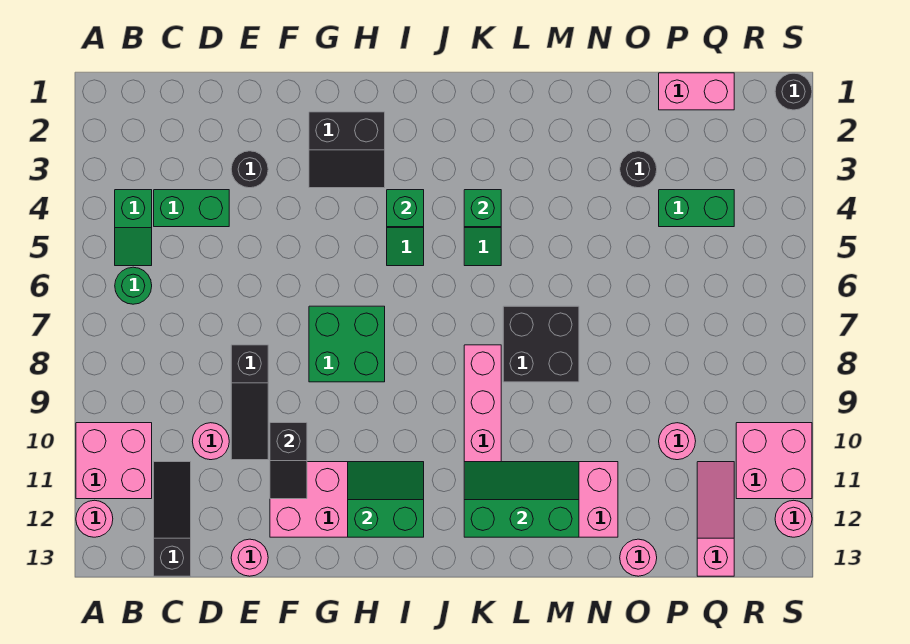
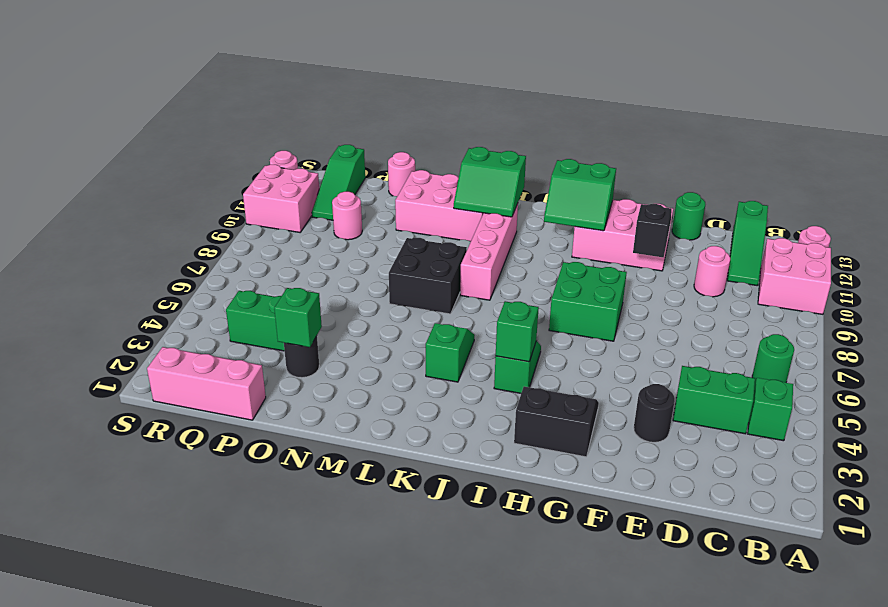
black slope C11:C13 level 1 top 13 -> green slope C11:C13 level 1 top 13
black slope E8:E10 level 1 top 8 -> none
pink round brick E13 level 1 -> green round brick E13 level 1
green brick K4 level 2 -> green brick O3 level 2
green slope K11:M12 level 2 top 12 -> green slope K11:L12 level 2 top 12
pink brick P1:Q1 level 1 -> pink brick P1:R1 level 1
pink slope Q11:Q13 level 1 top 13 -> green slope Q11:Q13 level 1 top 13
black round brick S1 level 1 -> none

